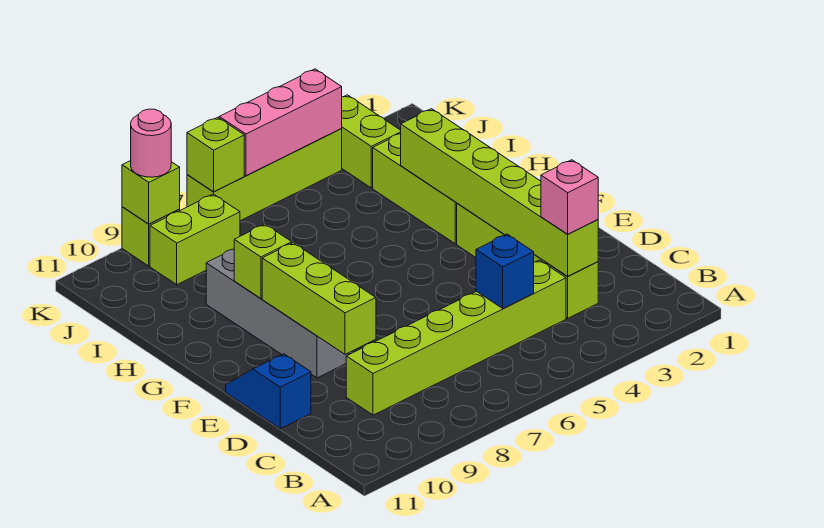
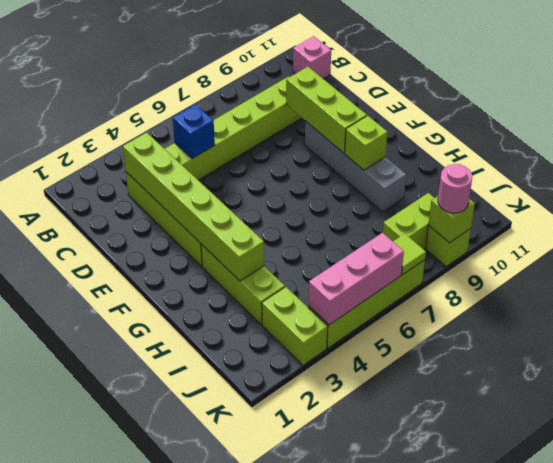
pink brick C3 level 3 -> pink brick B11 level 1
blue slope D11:E11 level 1 top D -> none
lime brick K7 level 2 -> lime tile K7 level 2

